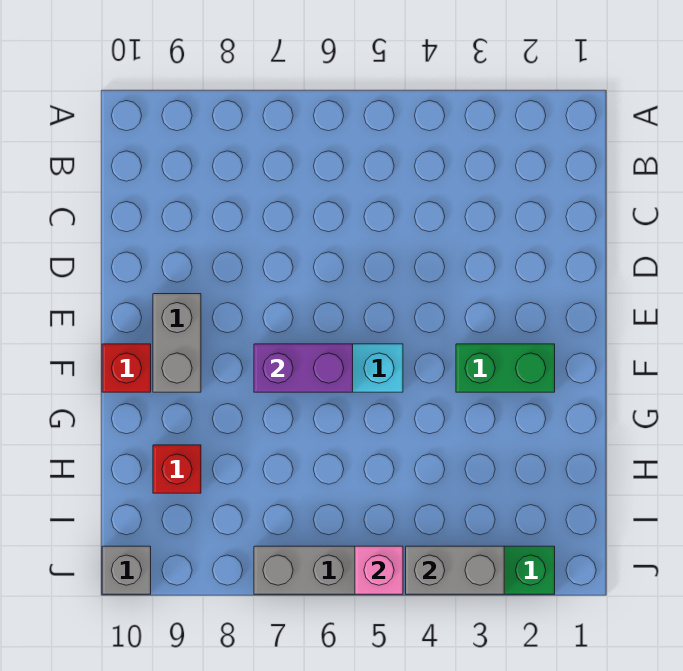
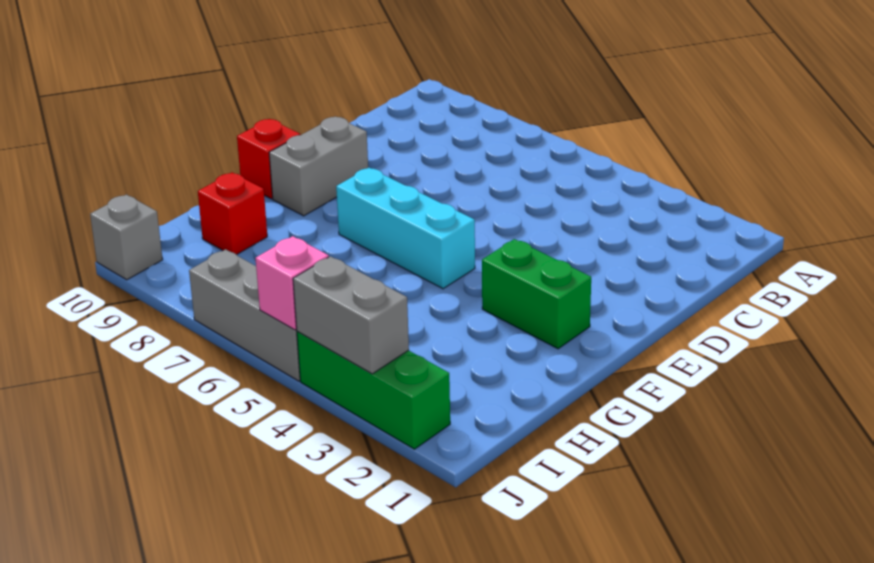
purple brick F6:F7 level 2 -> none

